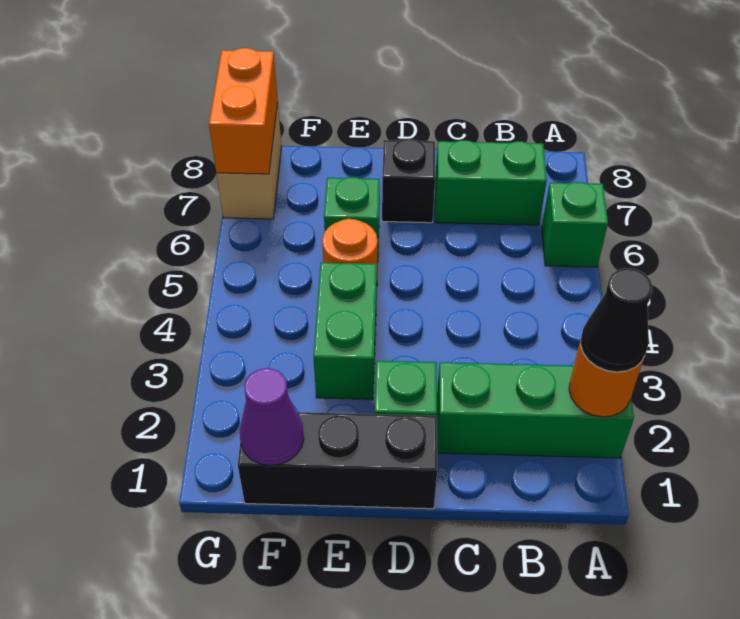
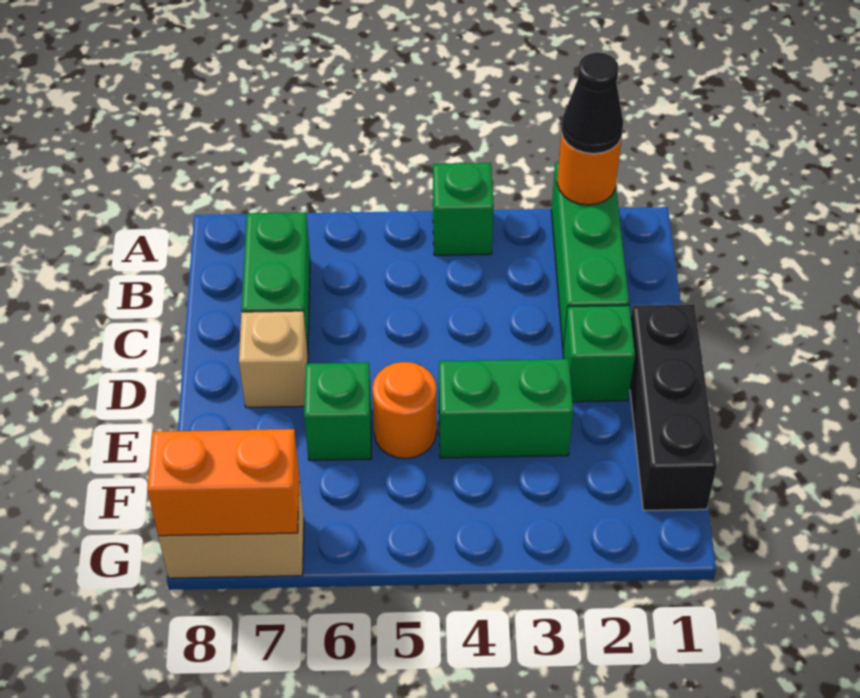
green brick A6 level 1 -> green brick A4 level 1
black brick D7 level 1 -> tan brick D7 level 1
purple cone F1 level 2 -> none

